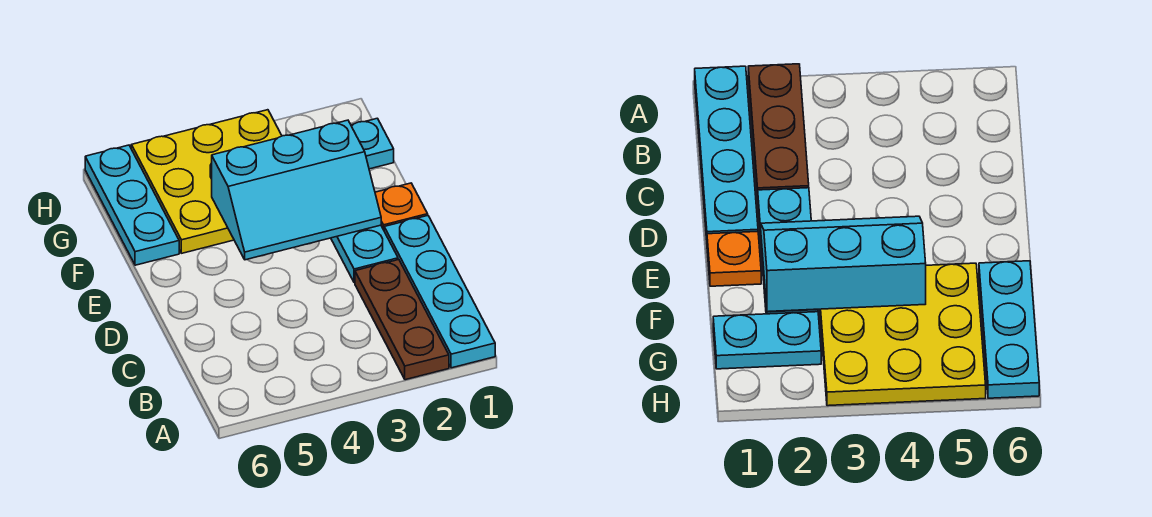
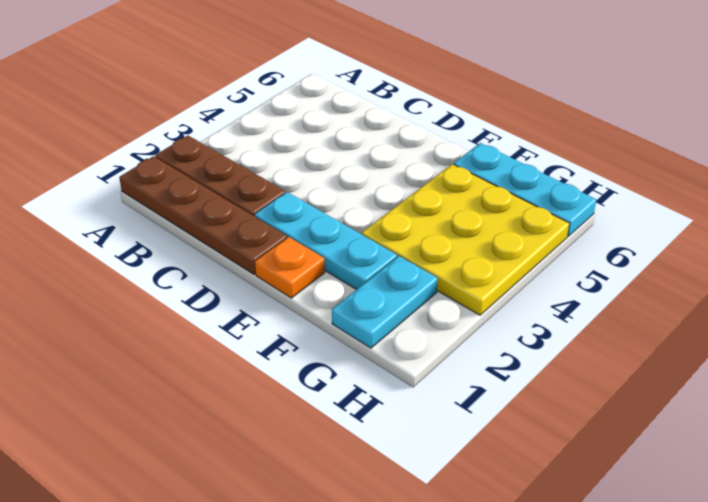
cyan plate A1:D1 level 1 -> brown plate A1:D1 level 1
cyan slope E2:F4 level 2 top F -> none

